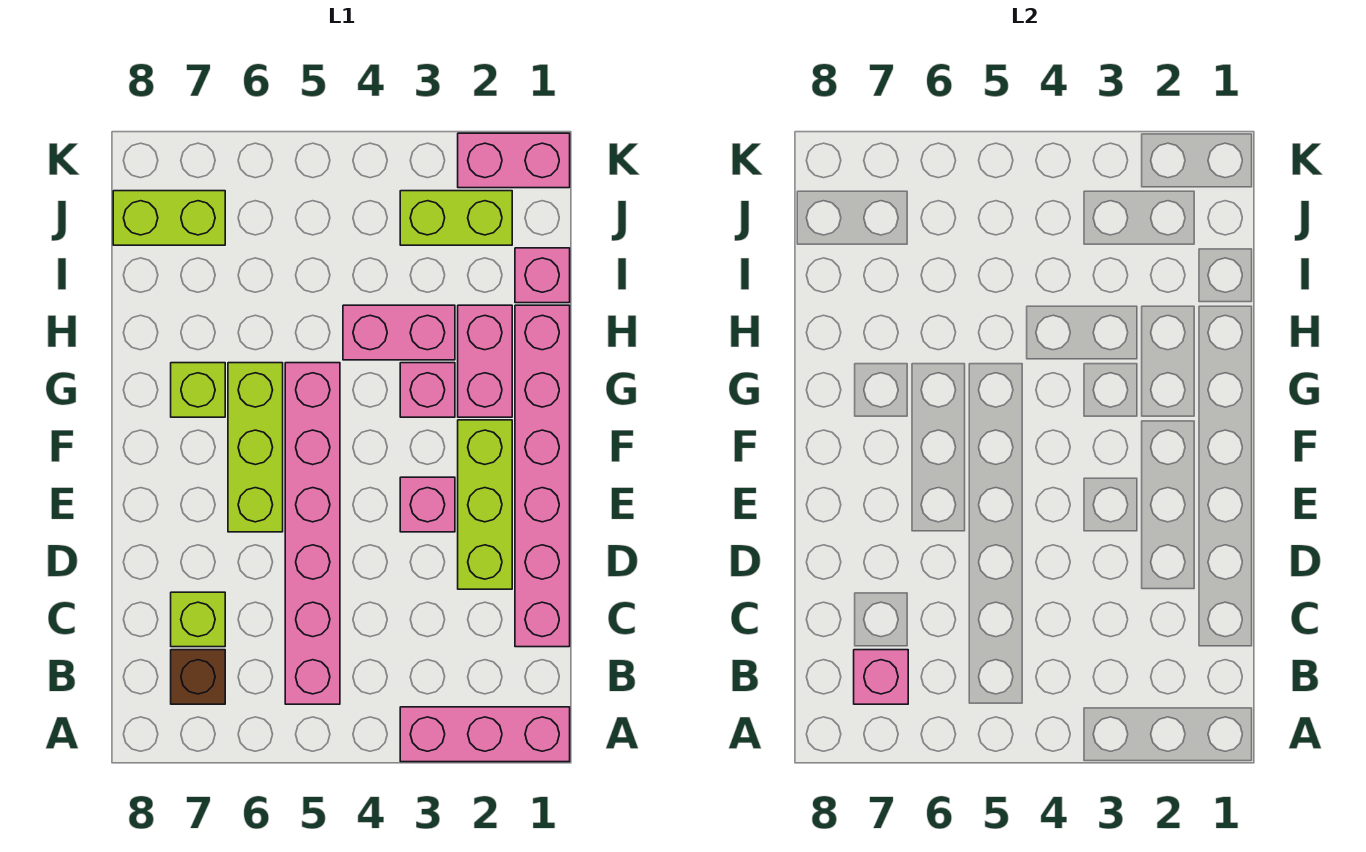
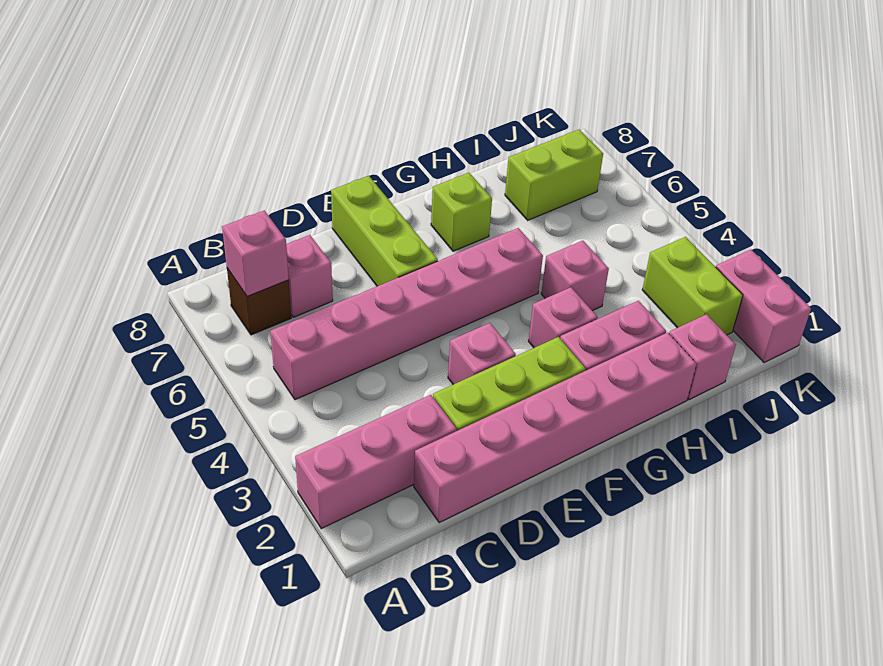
pink brick A1:A3 level 1 -> pink brick A2:C2 level 1
lime brick C7 level 1 -> pink brick C7 level 1
lime brick E6:G6 level 1 -> lime brick E6:E8 level 1
pink brick H3:H4 level 1 -> pink brick H4 level 1
lime brick J7:J8 level 1 -> lime brick I7:J7 level 1

